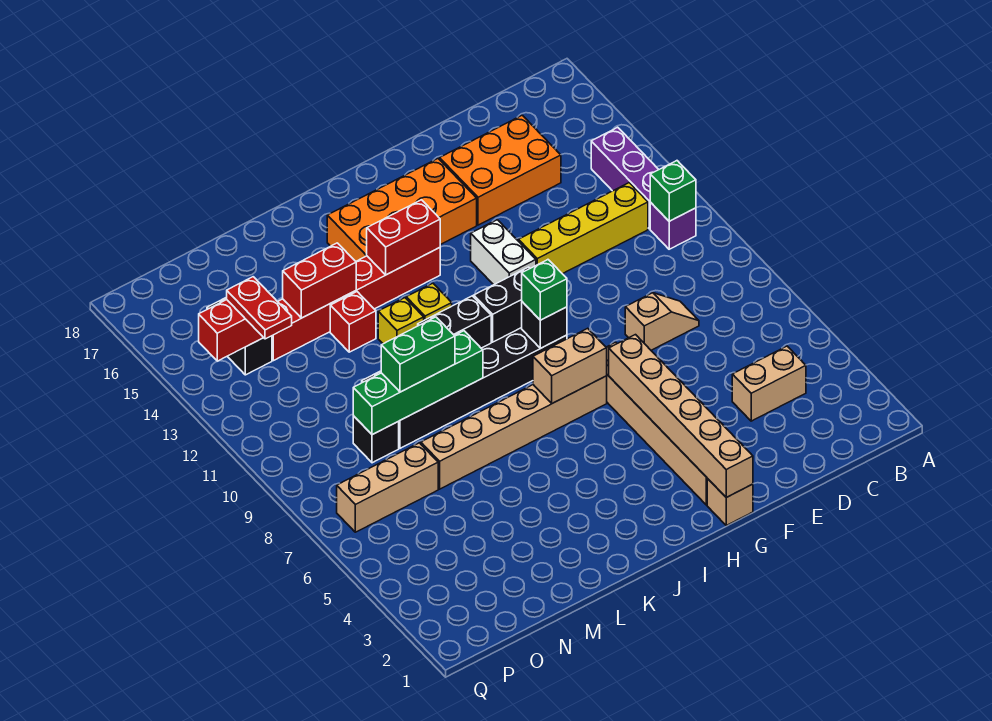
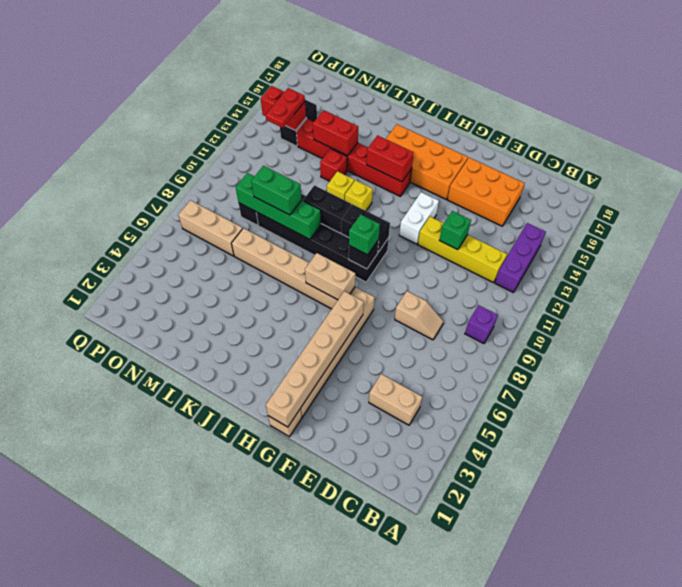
purple brick B11 level 1 -> purple brick B9 level 1
green brick B11 level 2 -> green brick E12 level 2

